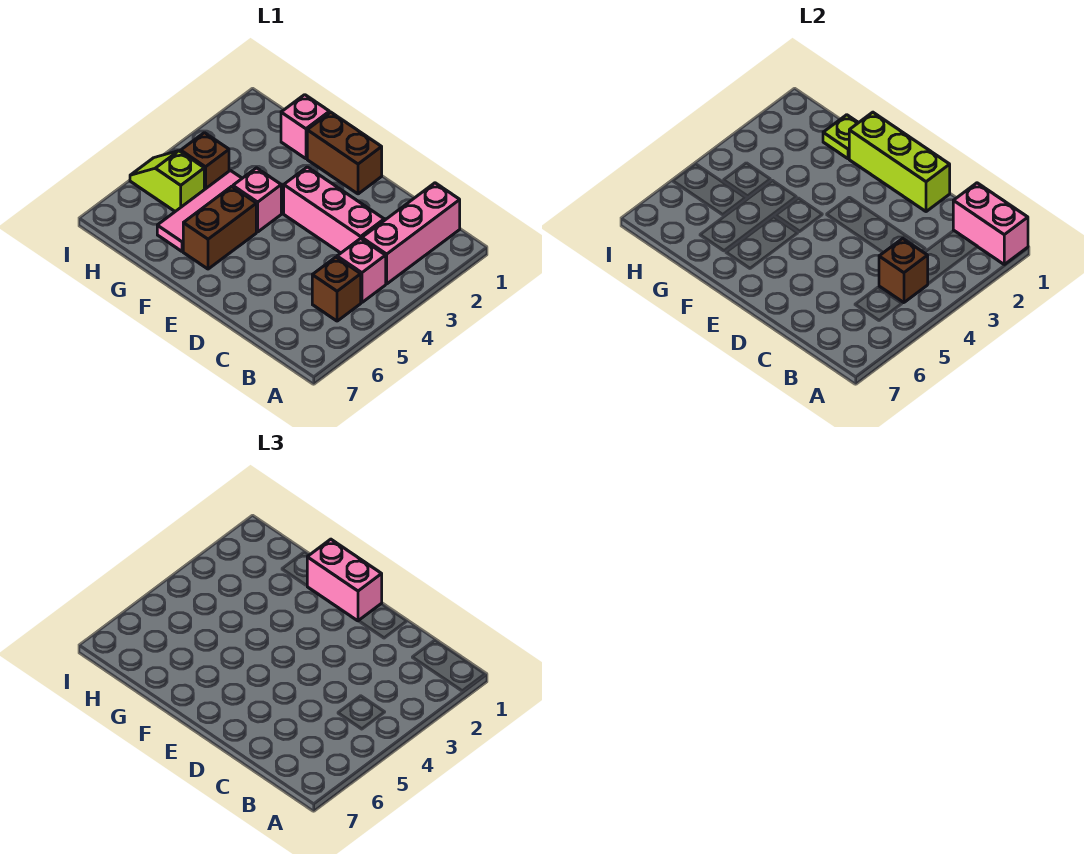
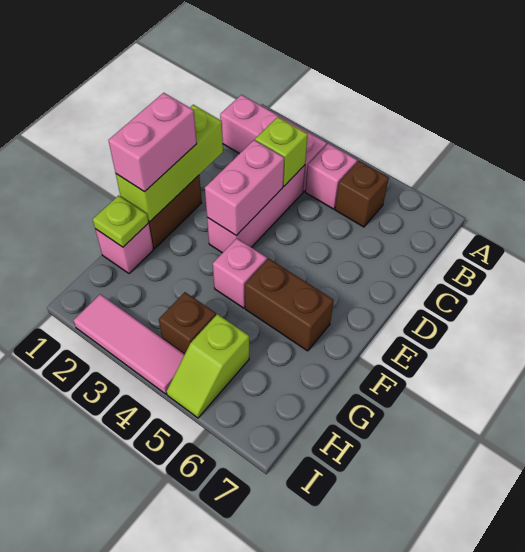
pink brick A1:B1 level 2 -> pink brick D3:E3 level 2
brown brick B4 level 2 -> none
none -> lime brick C3 level 2
pink tile G4:G6 level 1 -> pink tile I2:I4 level 1

